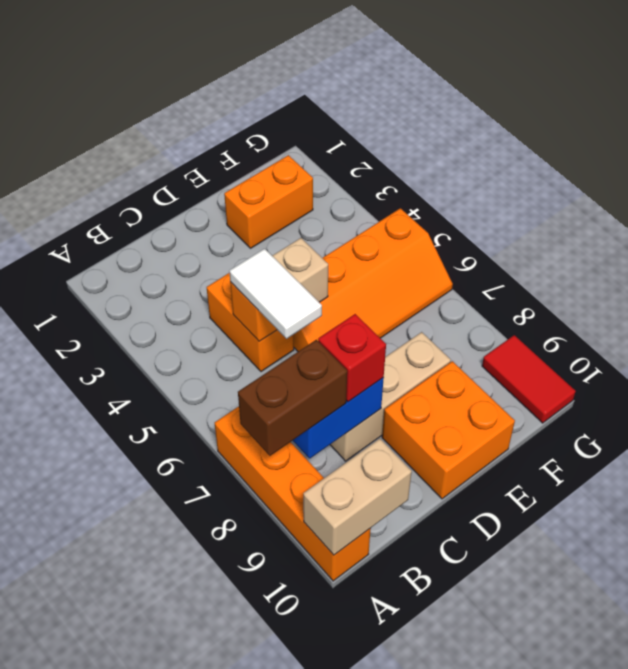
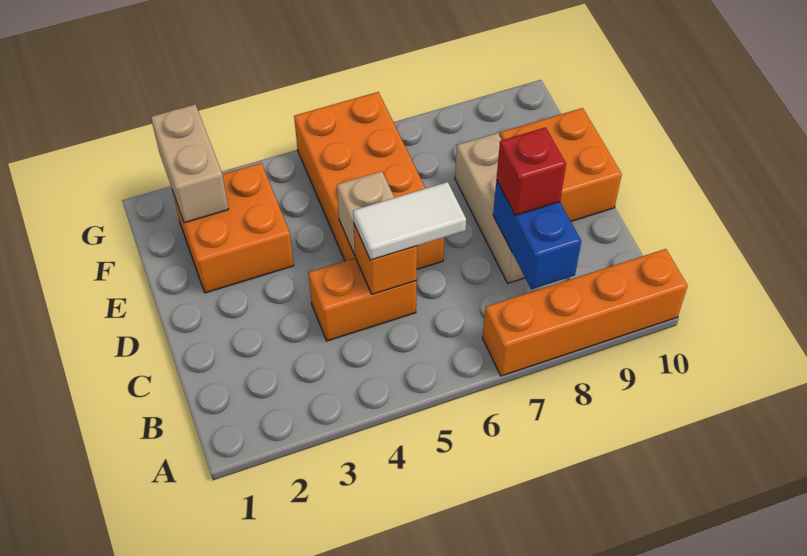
brown brick A8:B8 level 3 -> none
tan brick A10:B10 level 2 -> tan brick F2:G2 level 2
orange slope D5:G6 level 1 top 5 -> orange brick D5:G6 level 1
orange brick E2:F2 level 1 -> orange brick E2:F3 level 1
red tile G9:G10 level 1 -> none

